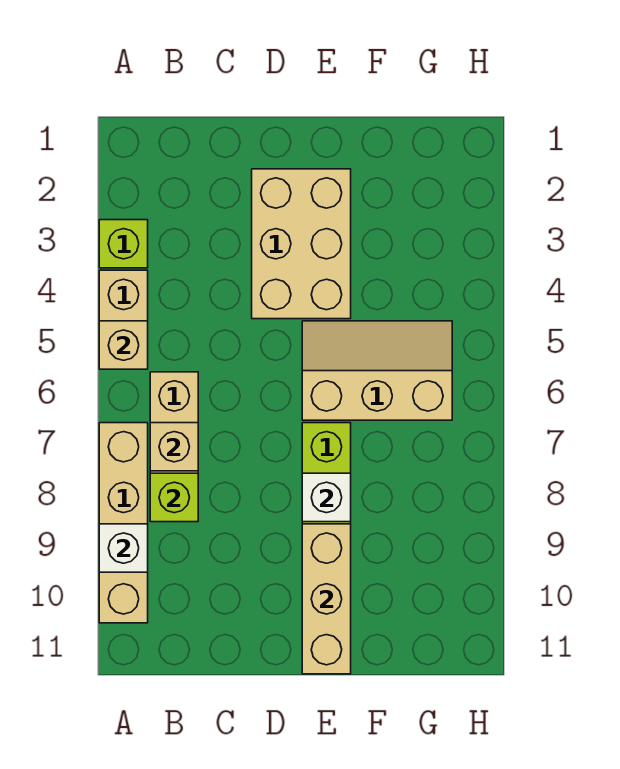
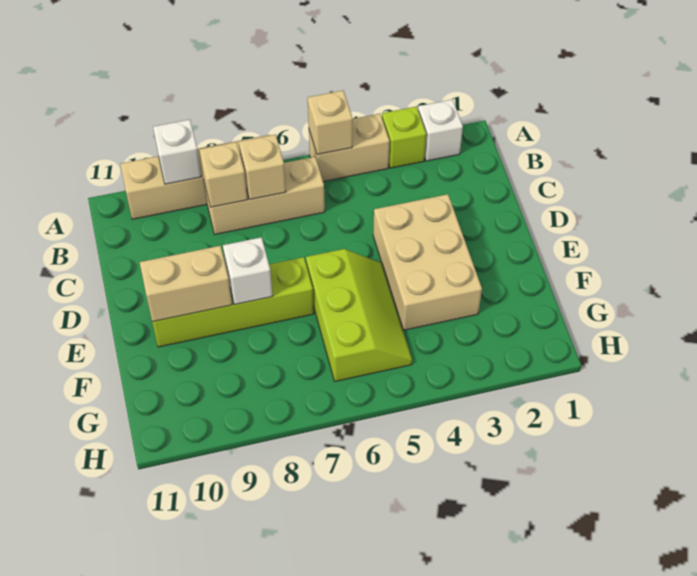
none -> white brick A2 level 1
lime brick B8 level 2 -> tan brick B8 level 2
tan brick D2:E4 level 1 -> tan brick D3:F4 level 1
tan slope E5:G6 level 1 top 6 -> lime slope E5:G6 level 1 top 6
tan brick E9:E11 level 2 -> tan brick E9:E10 level 2

